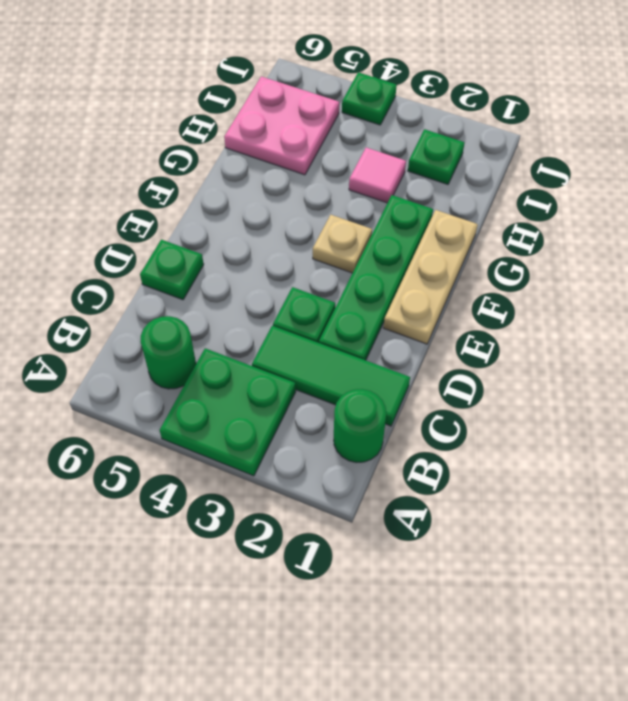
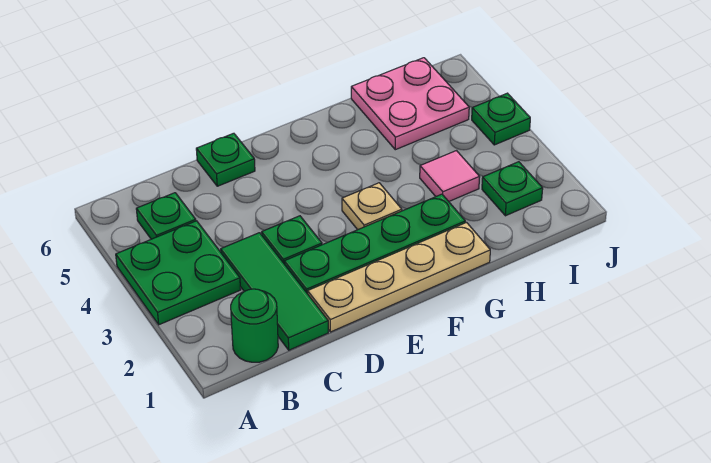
green round brick B5 level 1 -> green plate B5 level 1
tan plate E1:G1 level 1 -> tan plate D1:G1 level 1

